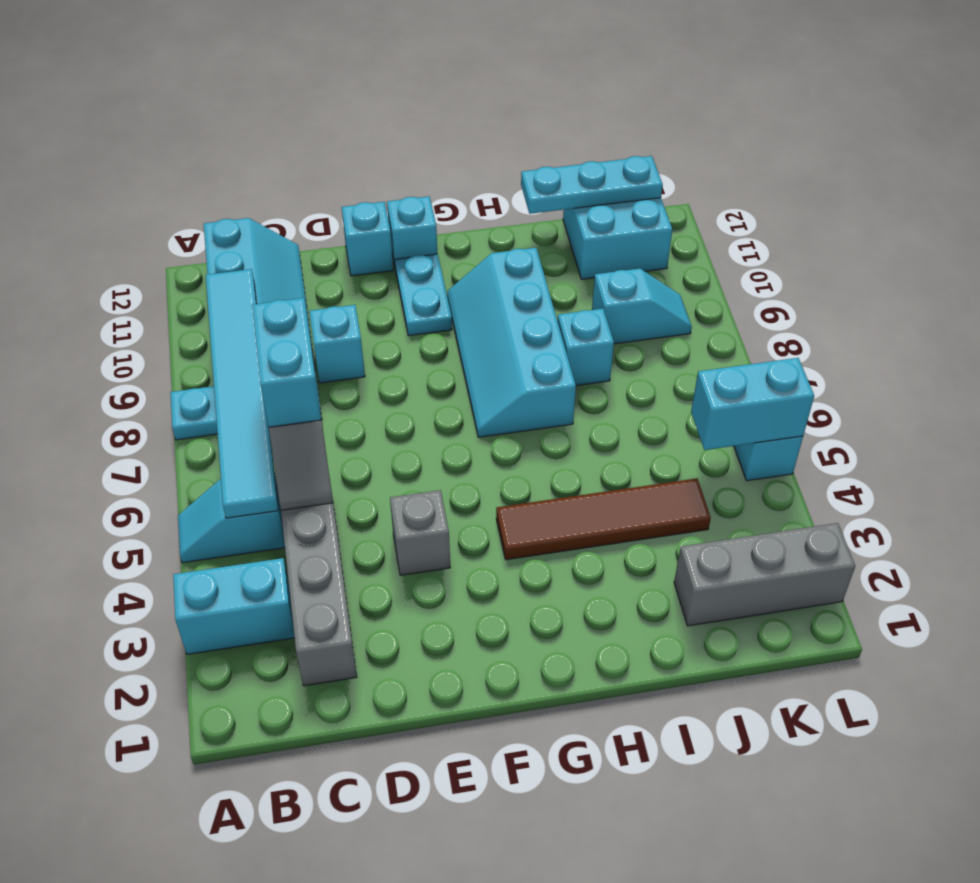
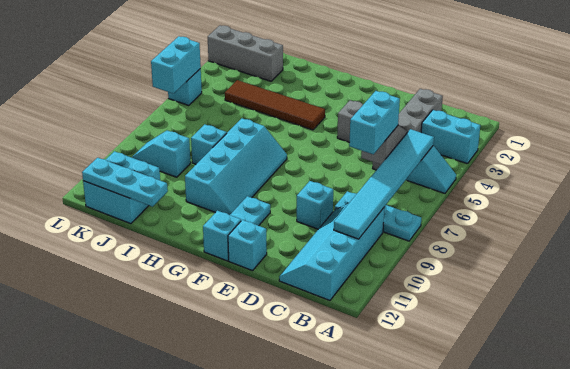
cyan brick K5:L5 level 2 -> cyan brick L5:L6 level 2

